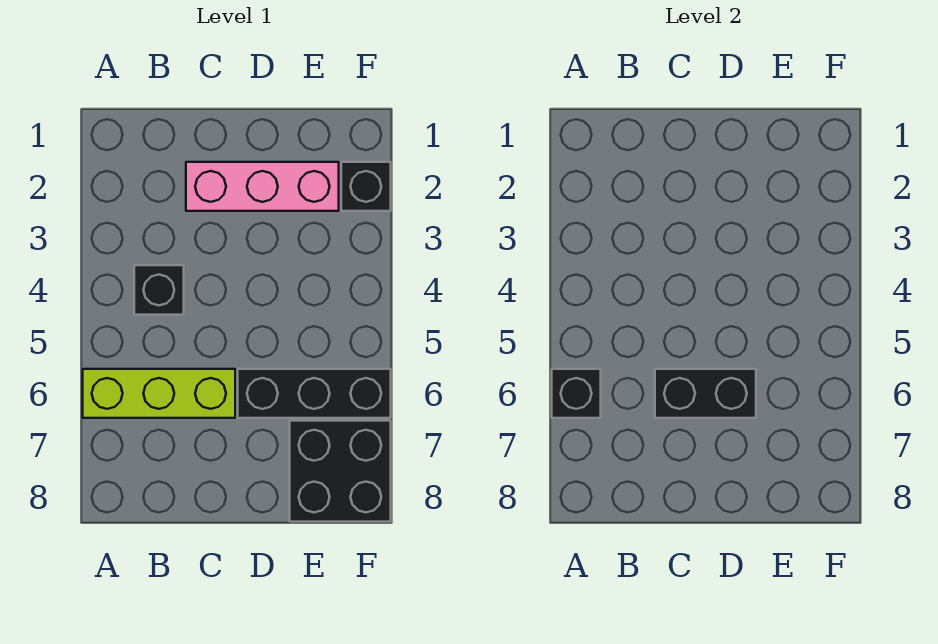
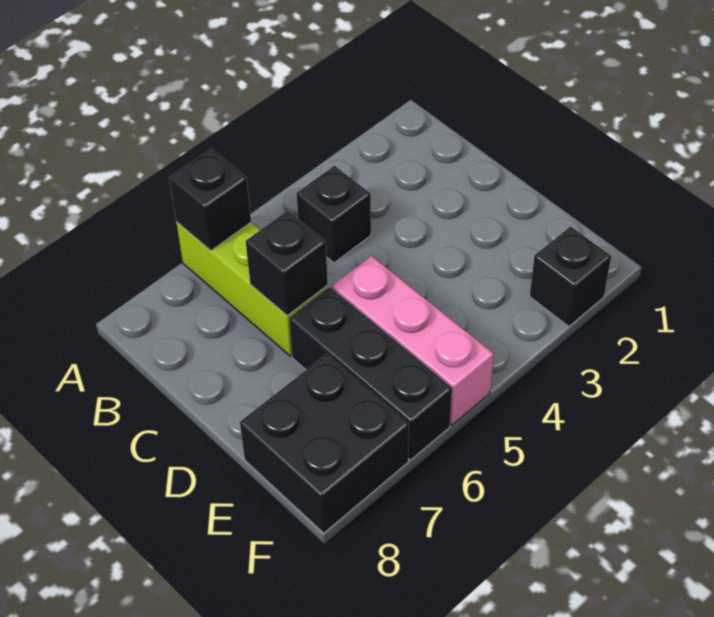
pink brick C2:E2 level 1 -> pink brick D5:F5 level 1
black brick C6:D6 level 2 -> black brick C6 level 2

